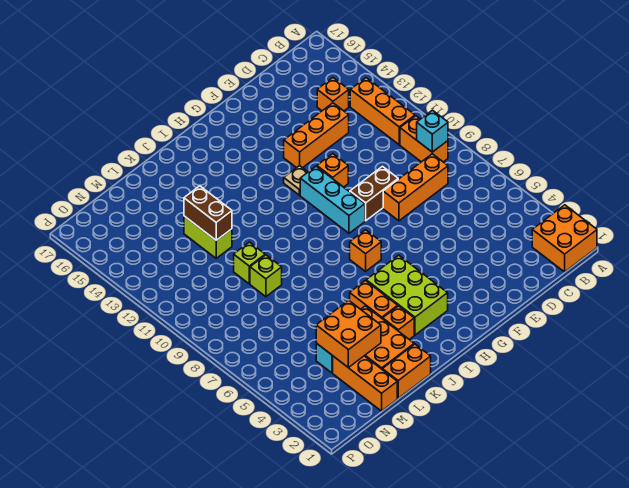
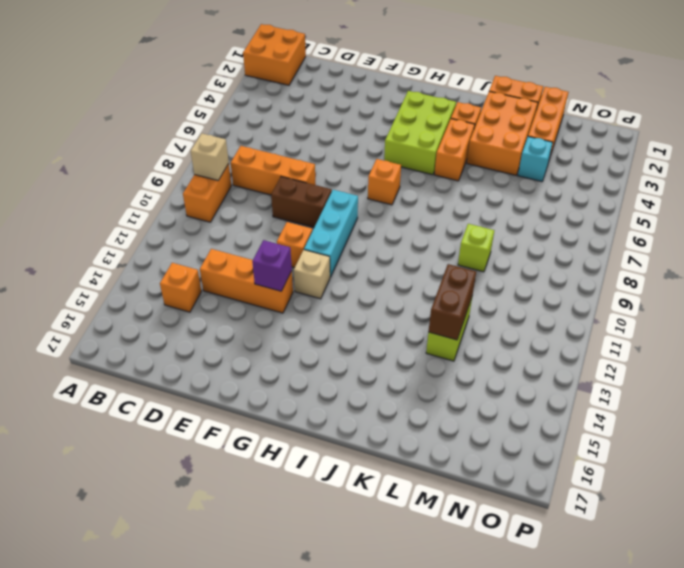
cyan brick B9 level 2 -> tan brick B9 level 2
orange brick B11:B13 level 1 -> none
none -> purple brick F13 level 2
tan plate G12 level 1 -> tan brick G12 level 1
orange brick L3:M4 level 2 -> none
lime brick L10 level 1 -> none

